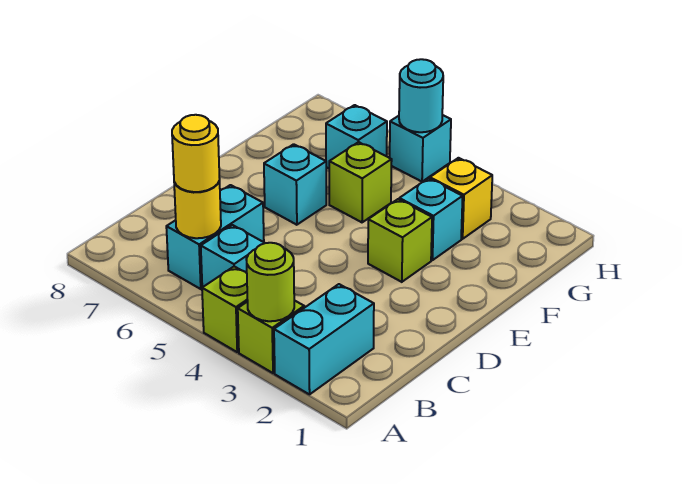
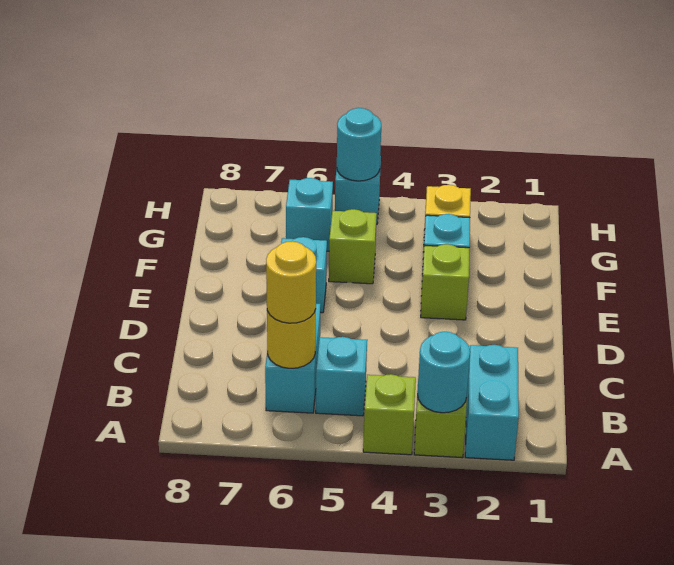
lime round brick A3 level 2 -> cyan round brick A3 level 2

